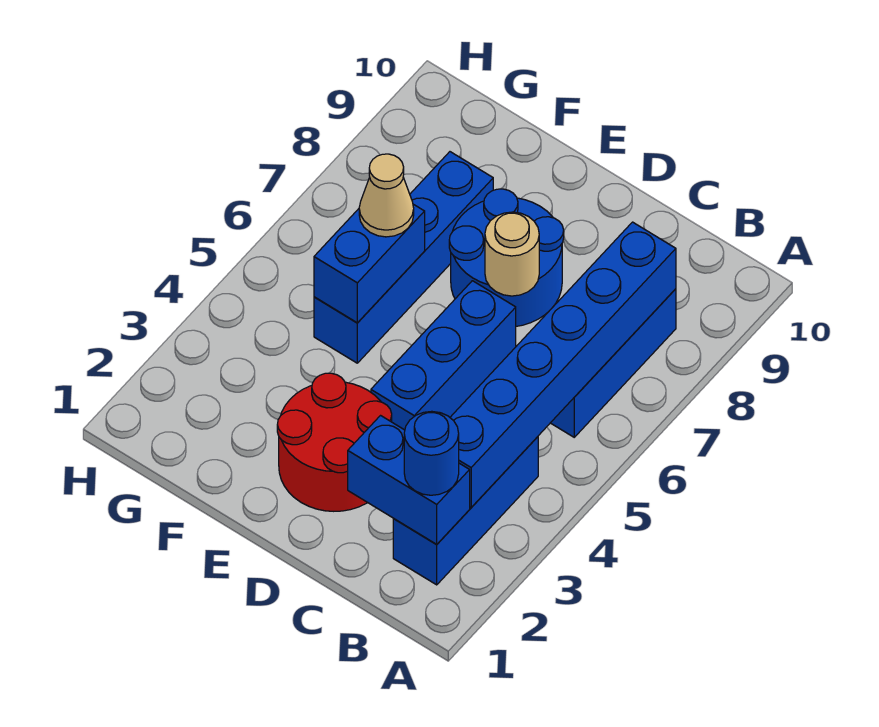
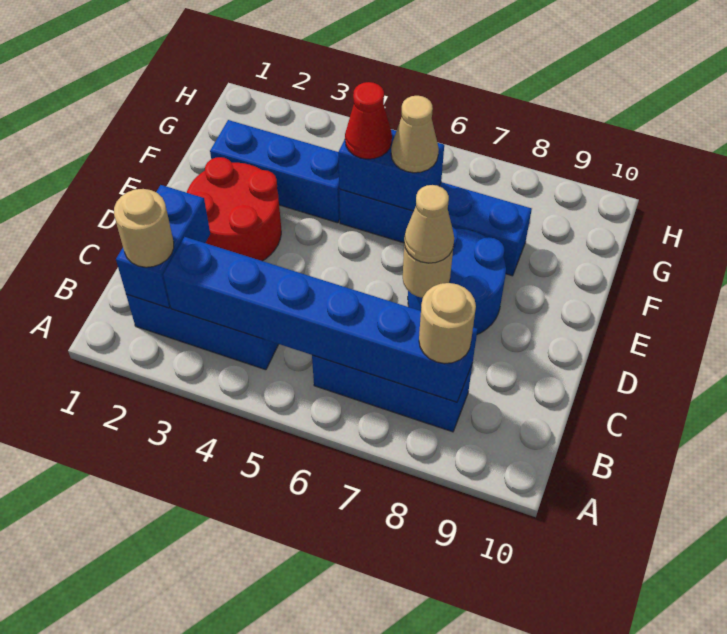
blue round brick B2 level 3 -> tan round brick B2 level 3
none -> tan round brick B8 level 3
blue brick D4:D6 level 1 -> blue brick F2:F4 level 1
none -> tan cone D7 level 3
none -> red cone F5 level 3

